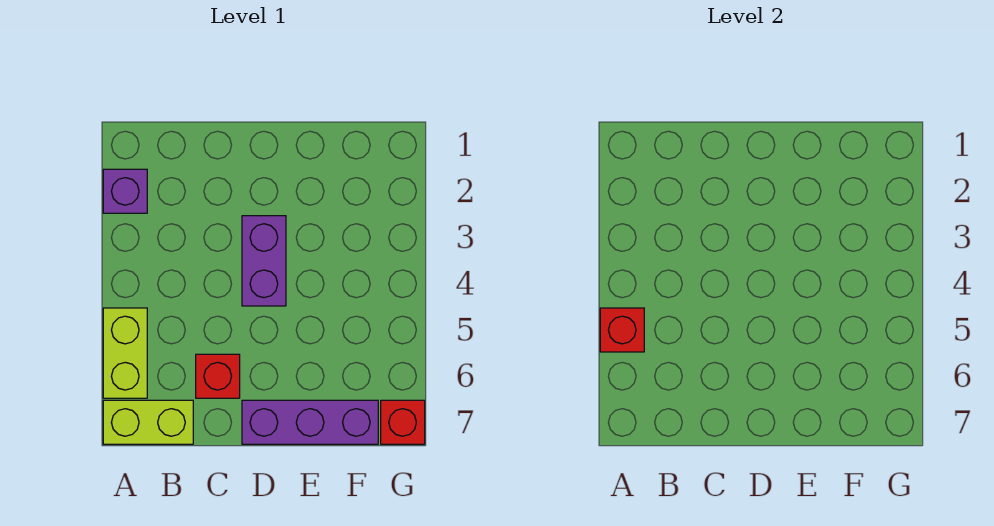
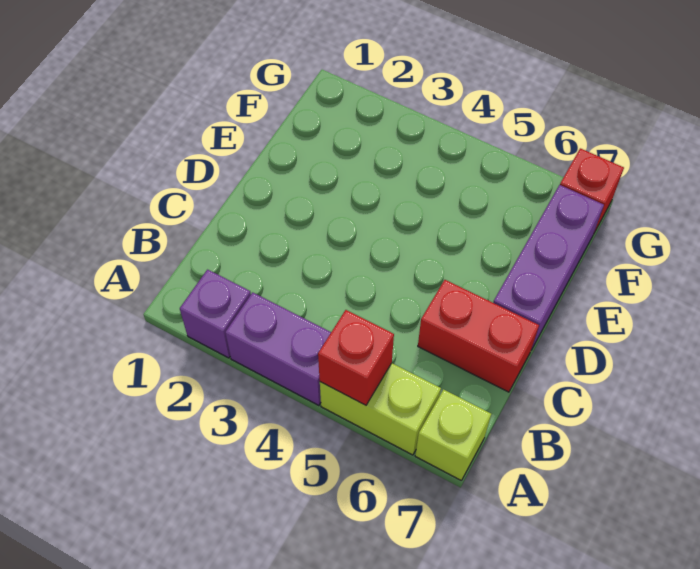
lime brick A7:B7 level 1 -> lime brick A7 level 1
red brick C6 level 1 -> red brick C6:C7 level 1
purple brick D3:D4 level 1 -> purple brick A3:A4 level 1

